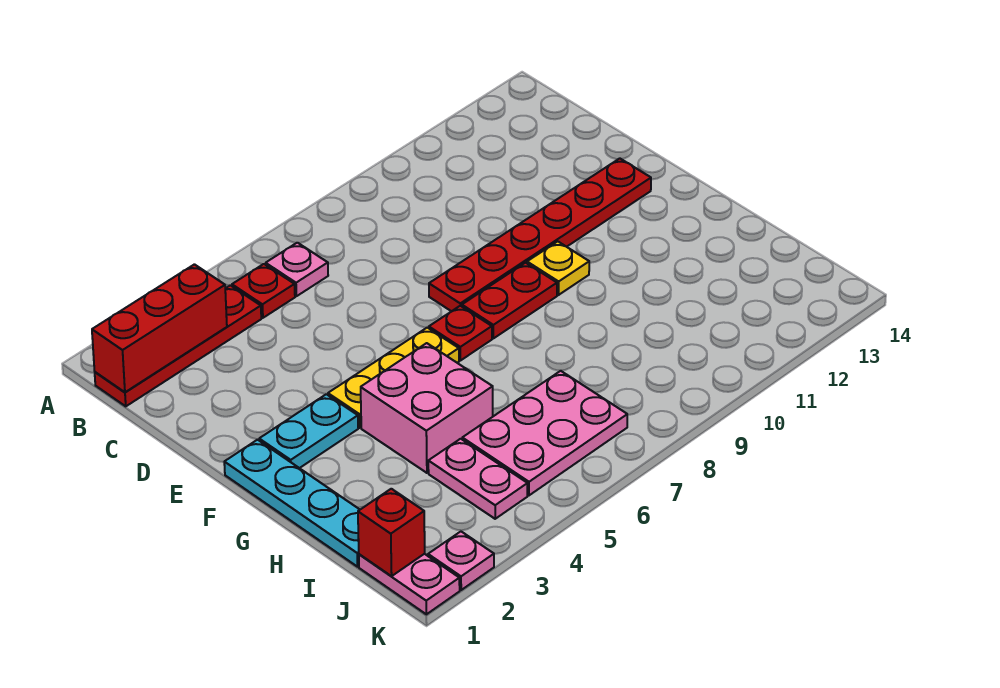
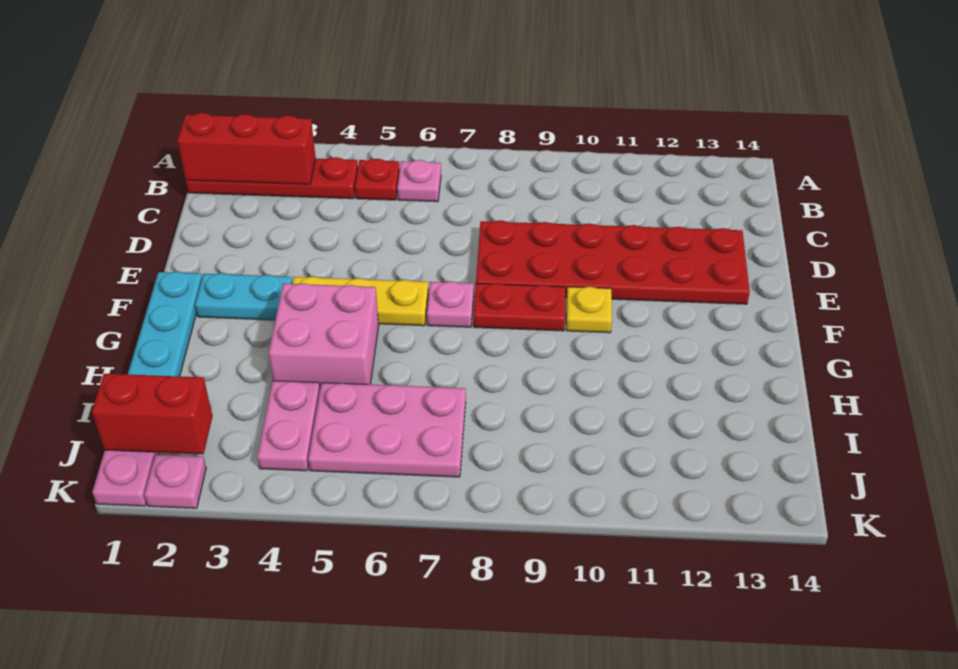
red plate E8:E13 level 1 -> red plate D8:E13 level 1
red plate F7 level 1 -> pink plate F7 level 1
red brick J1 level 2 -> red brick J1:J2 level 2

